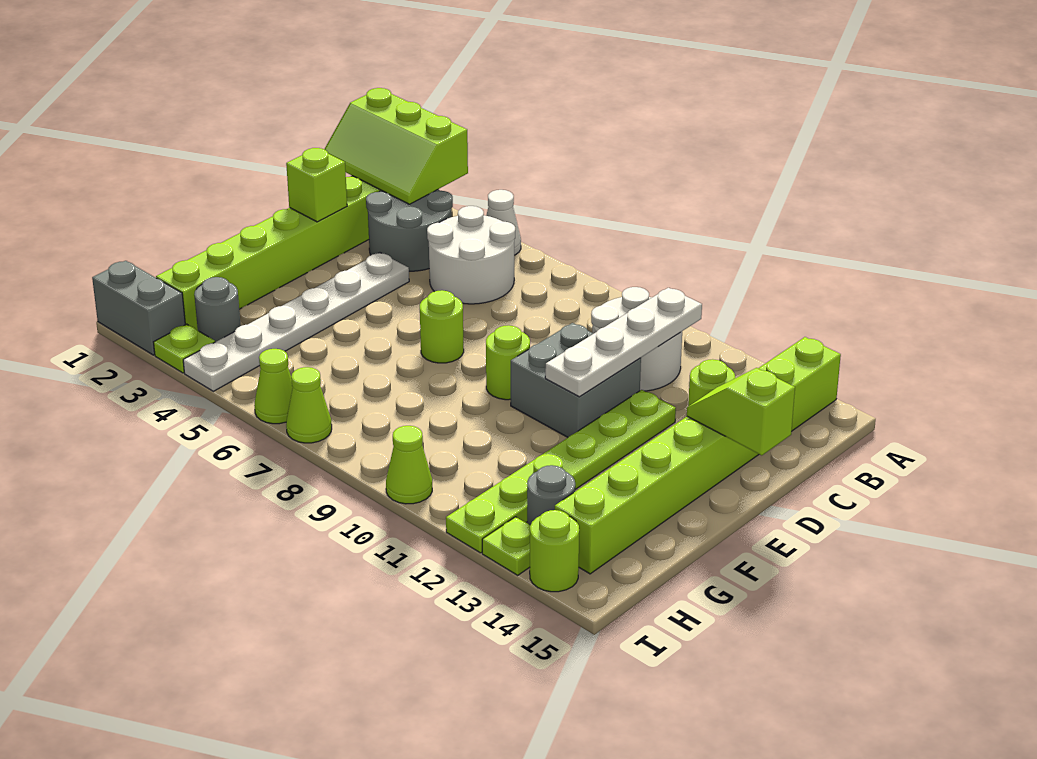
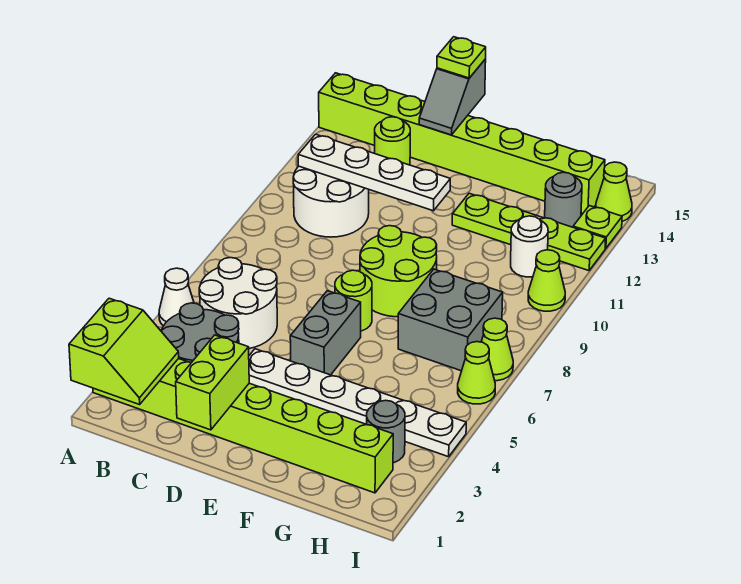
lime slope A1:B3 level 2 top A -> lime slope A1:B2 level 2 top A
lime brick D2 level 2 -> lime brick D1:D2 level 2
grey brick D10:E11 level 1 -> grey brick G7:H8 level 1
lime plate D12:I12 level 1 -> lime plate F12:I12 level 1
lime slope D14:D15 level 2 top 15 -> grey slope D14:D15 level 2 top 15
lime round brick E9 level 1 -> lime round brick E8:F9 level 1
none -> white round brick H11 level 1
grey brick I1:I2 level 1 -> grey brick E5:E6 level 1
lime plate I3 level 1 -> lime plate D15 level 3
lime round brick I14 level 1 -> lime cone I14 level 1

